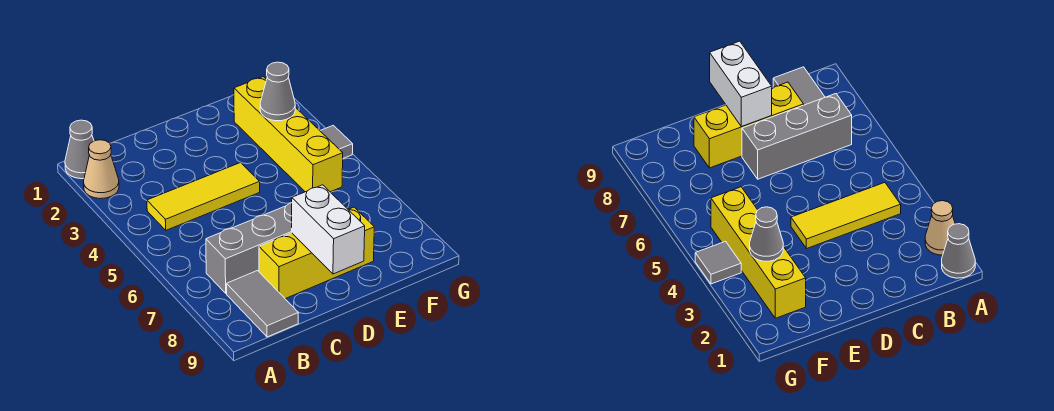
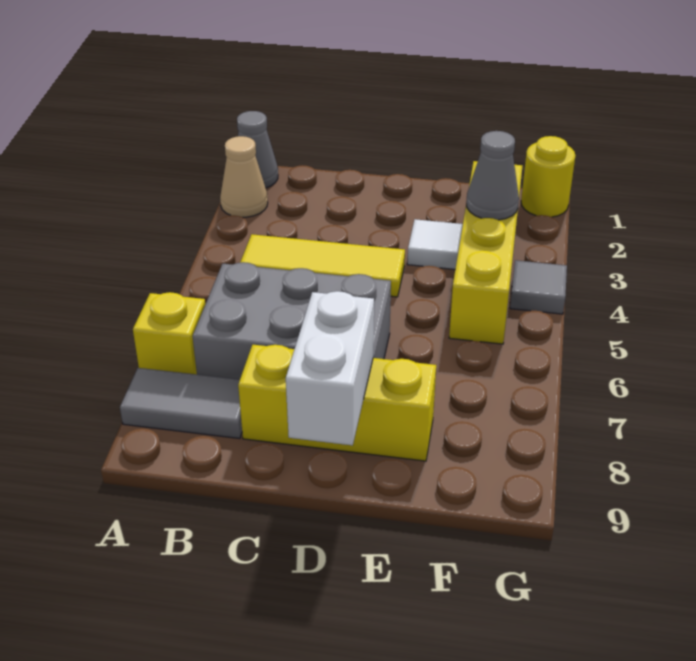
none -> yellow brick A7 level 1
grey brick B7:D7 level 1 -> grey brick B6:D7 level 1
grey tile B8:B9 level 1 -> grey tile A8:B8 level 1
none -> white tile E3 level 1
none -> yellow round brick G1 level 1

